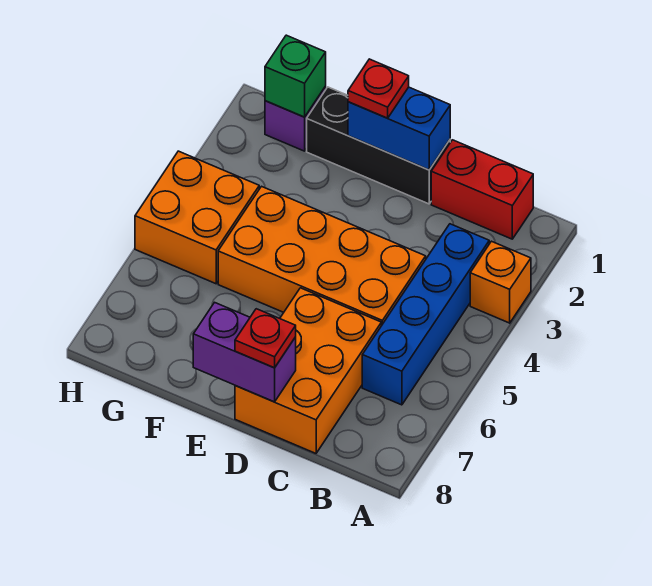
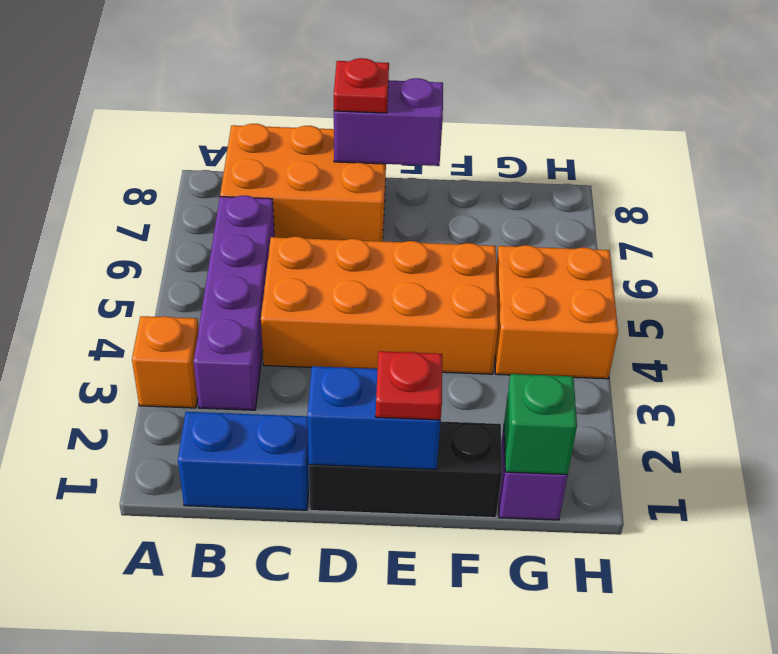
red brick B1:C1 level 1 -> blue brick B1:C1 level 1
blue brick B3:B6 level 1 -> purple brick B3:B6 level 1
orange brick C6:D8 level 1 -> orange brick B7:D8 level 1

